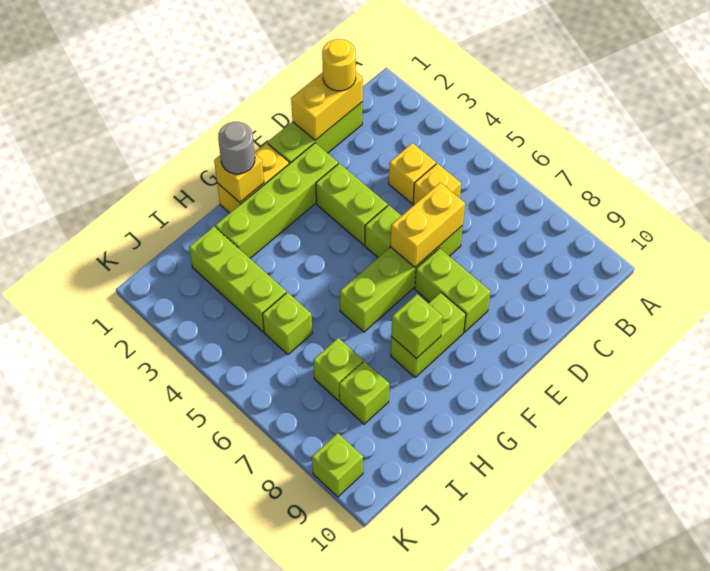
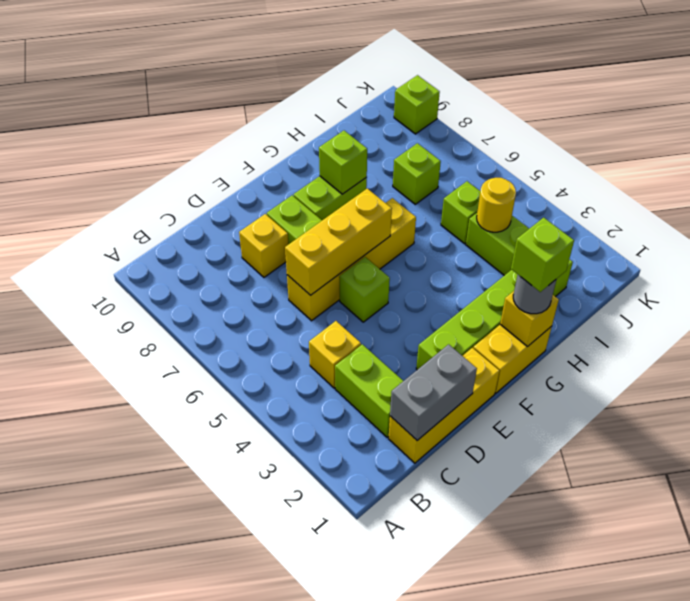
lime brick C1:E1 level 1 -> yellow brick C1:E1 level 1
yellow brick C1:D1 level 2 -> grey brick C1:D1 level 2
yellow round brick C1 level 3 -> yellow round brick I4 level 2
yellow brick C5 level 1 -> yellow brick D8 level 1
lime brick D6:G6 level 1 -> yellow brick D6:G6 level 1
yellow brick D6:E6 level 2 -> yellow brick D6:F6 level 2
lime brick E3:E4 level 1 -> lime brick C2:C3 level 1
lime brick I8 level 1 -> lime brick G1 level 4

